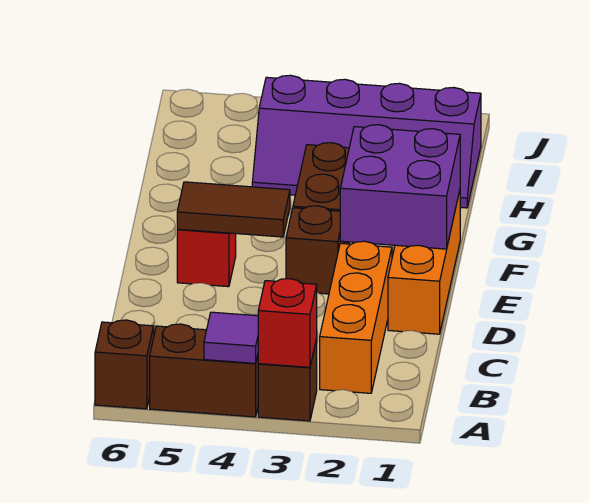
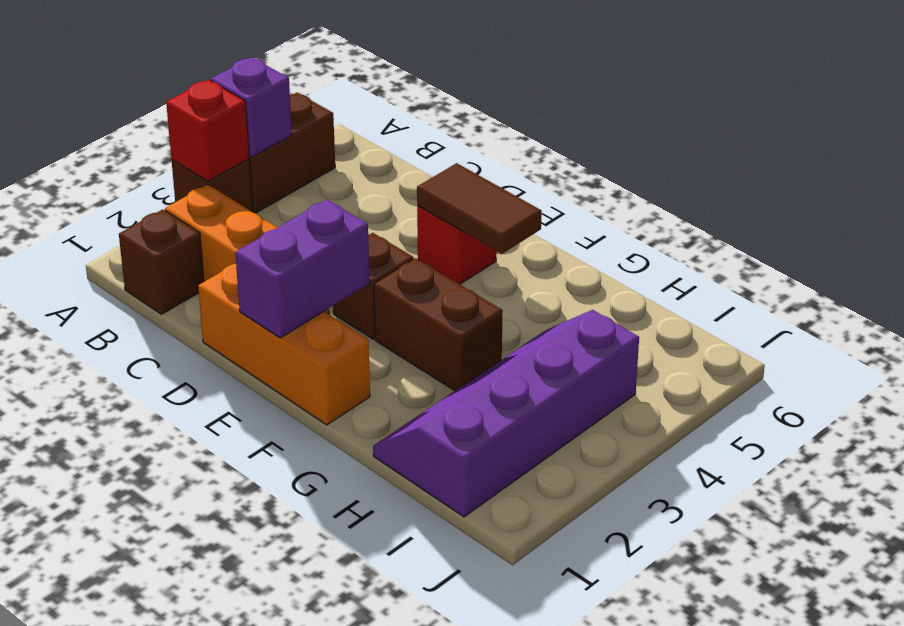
purple tile A4 level 2 -> purple brick A4 level 2
brown brick A6 level 1 -> brown brick B1 level 1
purple brick E1:F2 level 2 -> purple brick E1:E2 level 2
brown tile E4:E5 level 2 -> brown tile E5:F5 level 2

